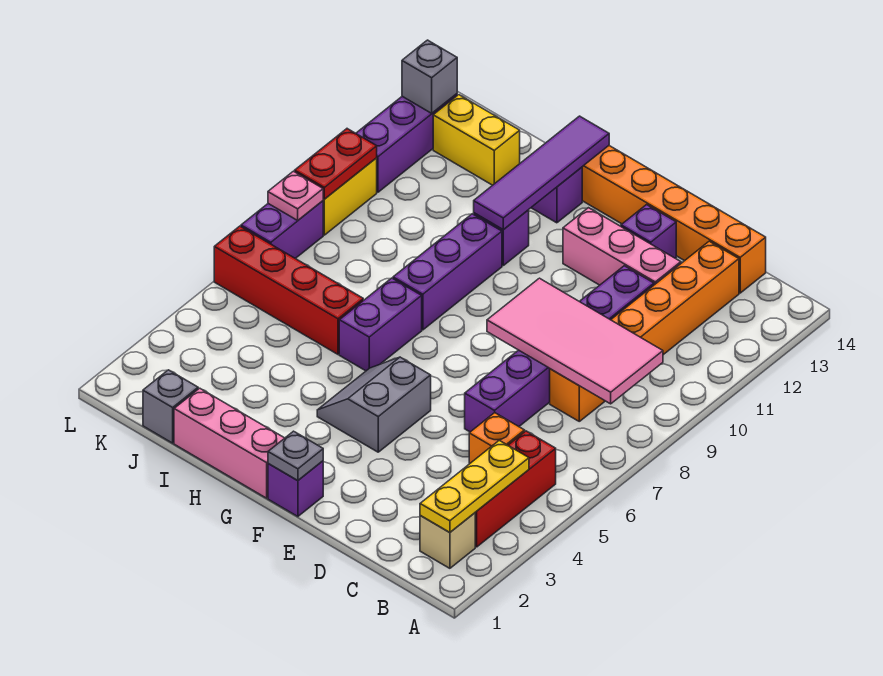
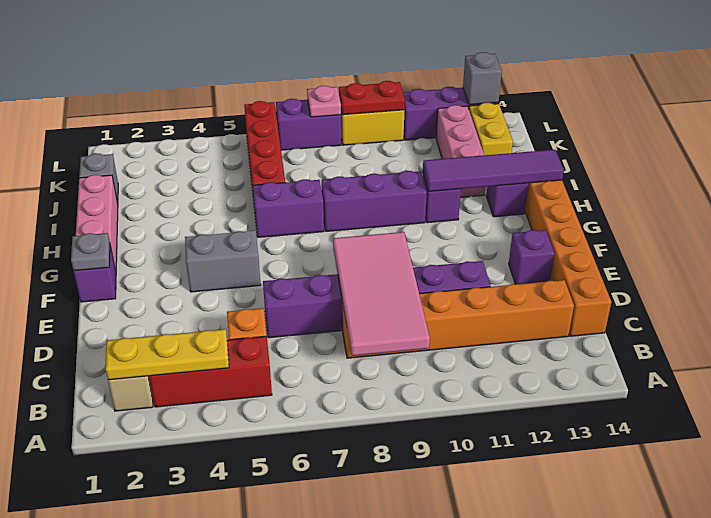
pink brick D12:F12 level 1 -> pink brick I12:K12 level 1

